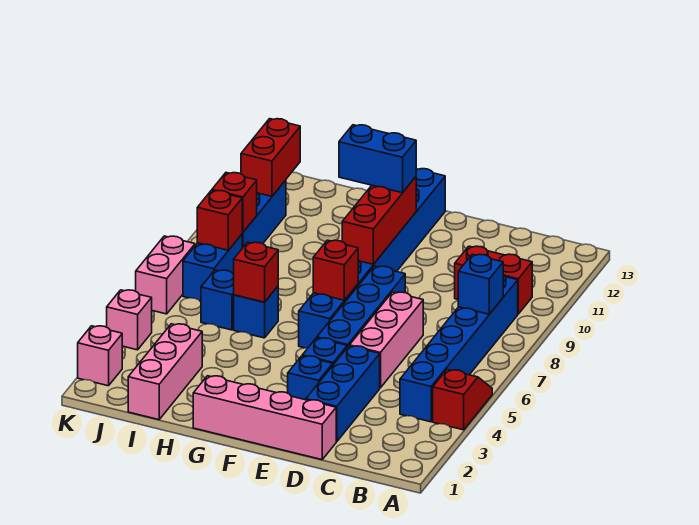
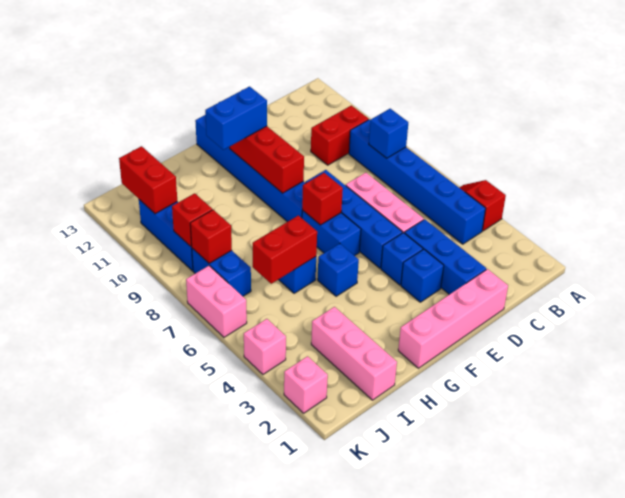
red brick H6 level 2 -> red brick H6:I6 level 2
blue brick I6 level 1 -> blue brick G5 level 1

